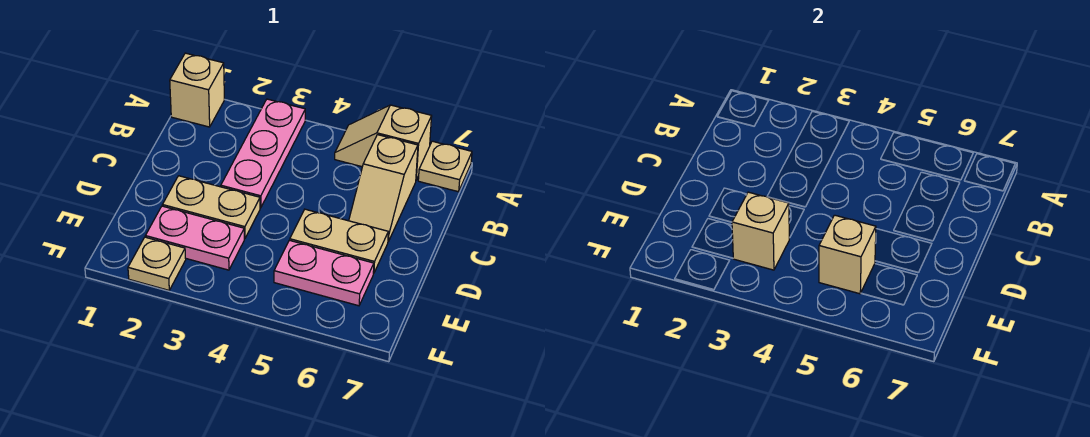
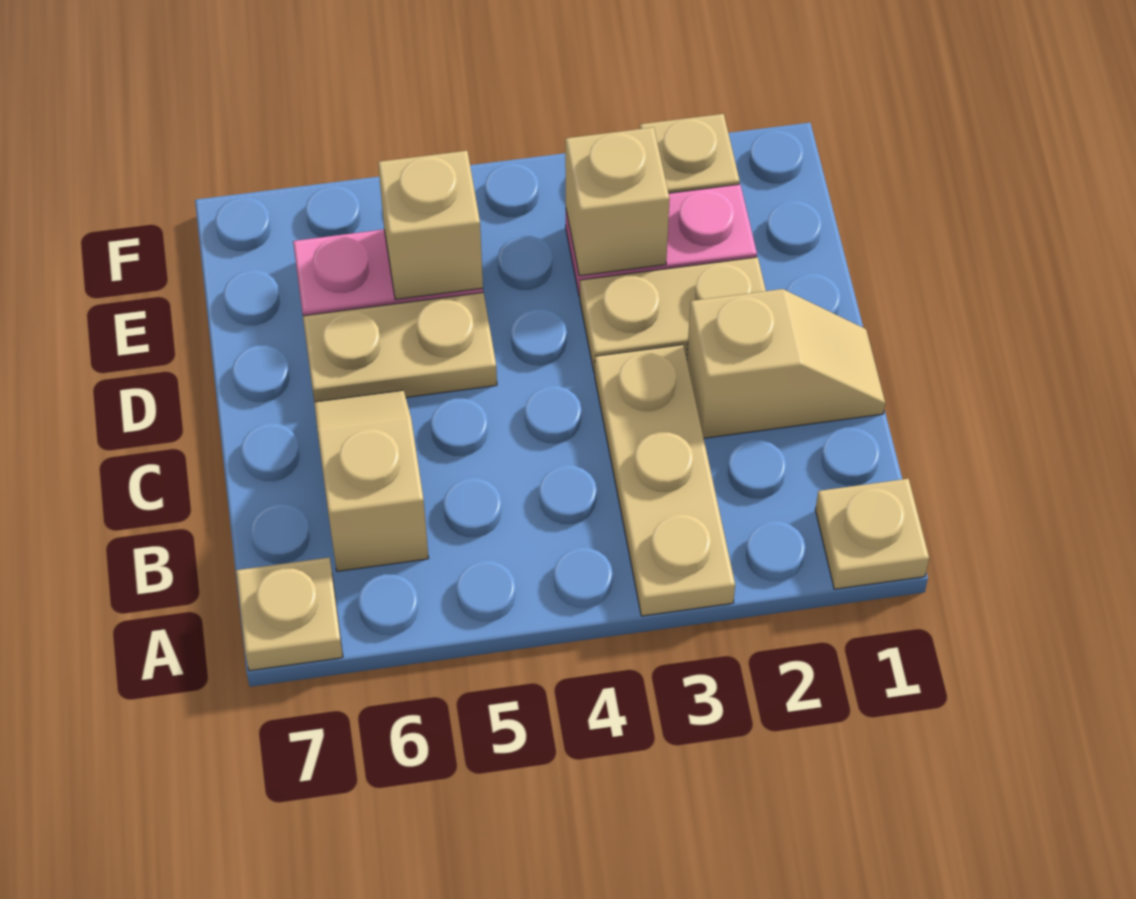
tan brick A1 level 1 -> tan plate A1 level 1
pink plate A3:C3 level 1 -> tan plate A3:C3 level 1
tan slope A5:A6 level 1 top 6 -> tan slope C1:C2 level 1 top 2

